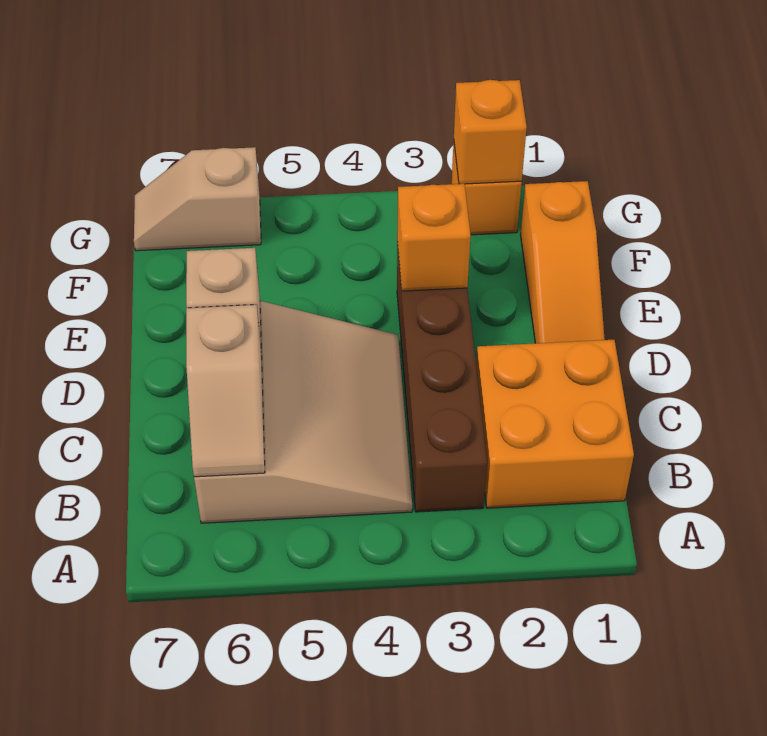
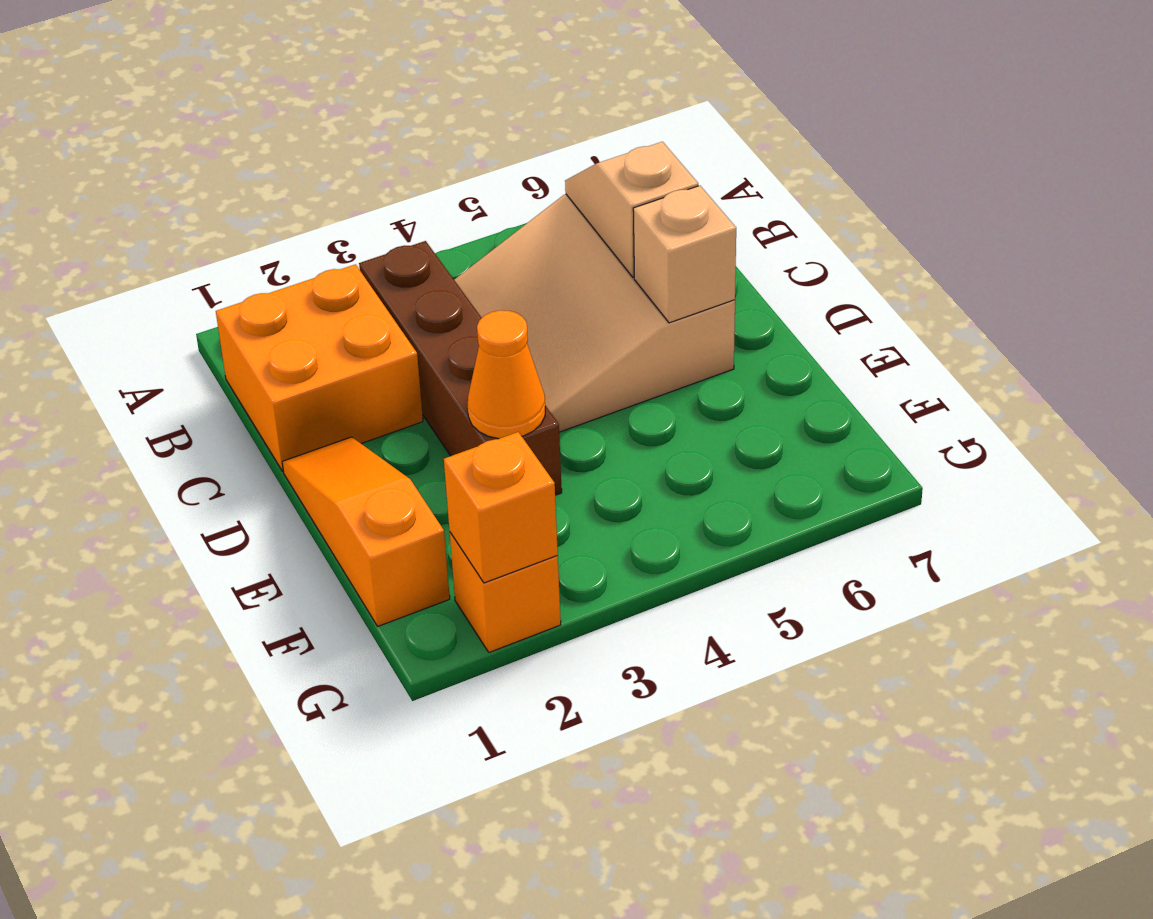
orange brick E3 level 2 -> orange cone E3 level 2
tan slope G6:G7 level 1 top 6 -> none

